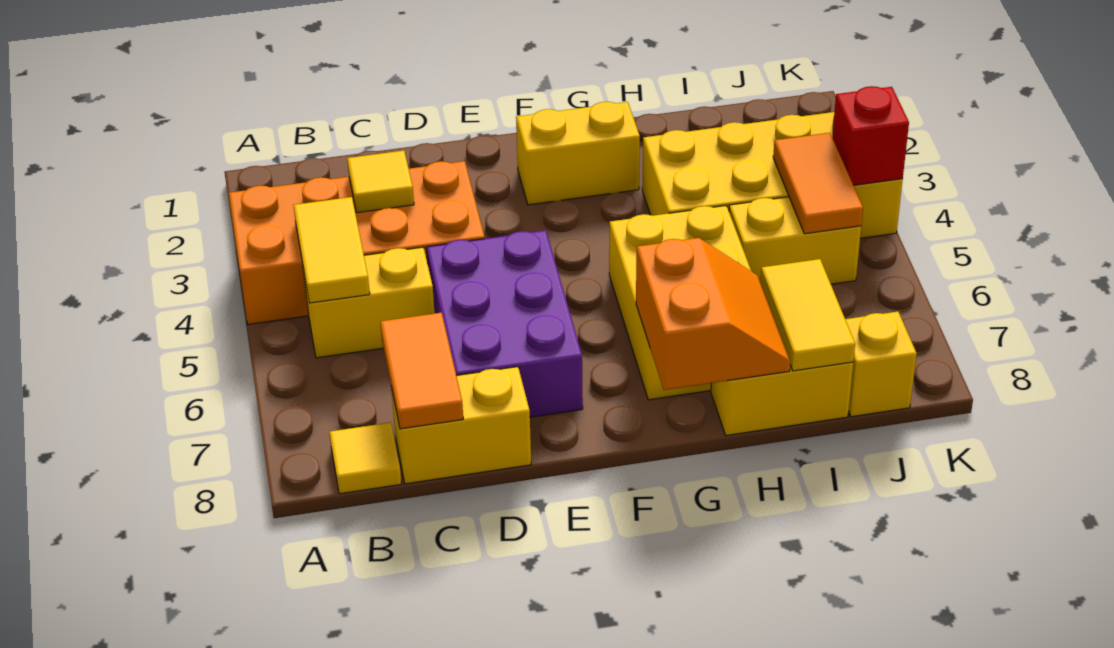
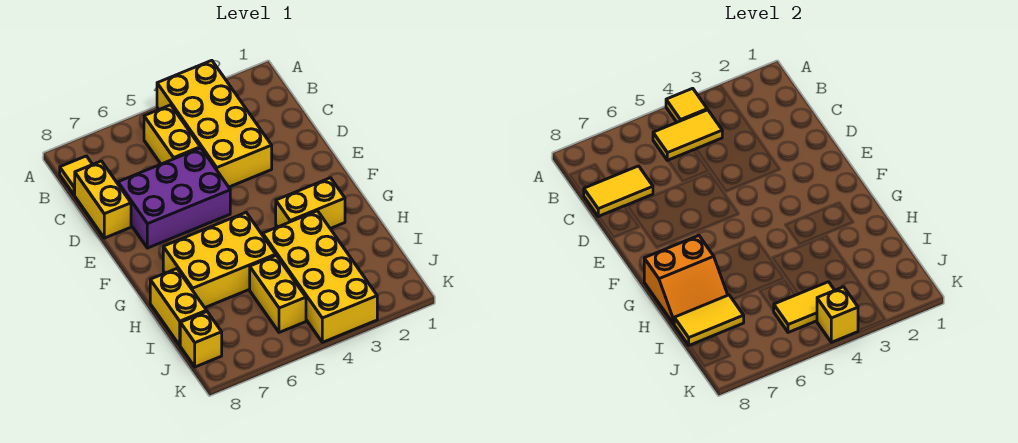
orange brick A3:D4 level 1 -> yellow brick A3:D4 level 1
yellow tile C3 level 2 -> yellow tile A4 level 2
orange tile C7:C8 level 2 -> yellow tile C7:C8 level 2
yellow brick F2:G2 level 1 -> yellow brick G2:G3 level 1
orange tile J4:J5 level 2 -> yellow tile J4:J5 level 2
red brick K4 level 2 -> yellow brick K4 level 2

